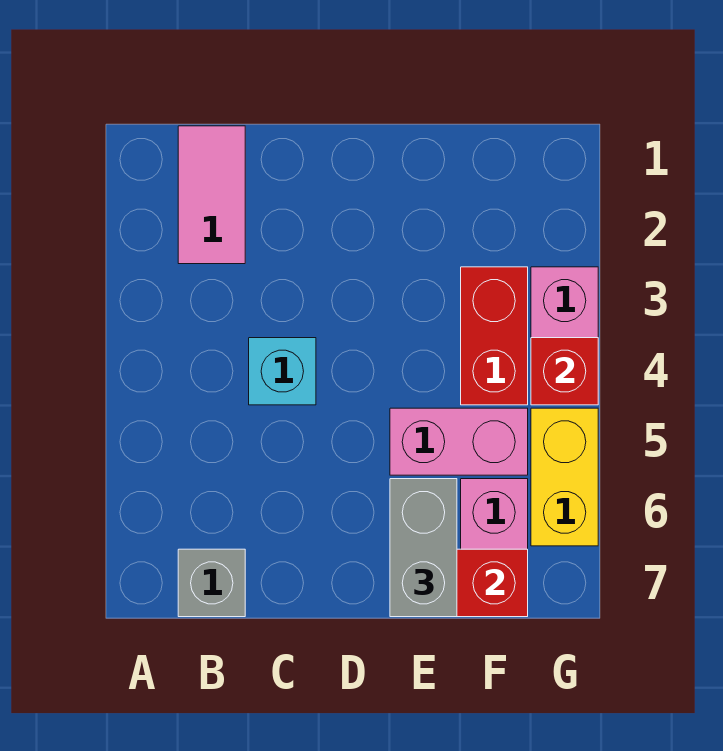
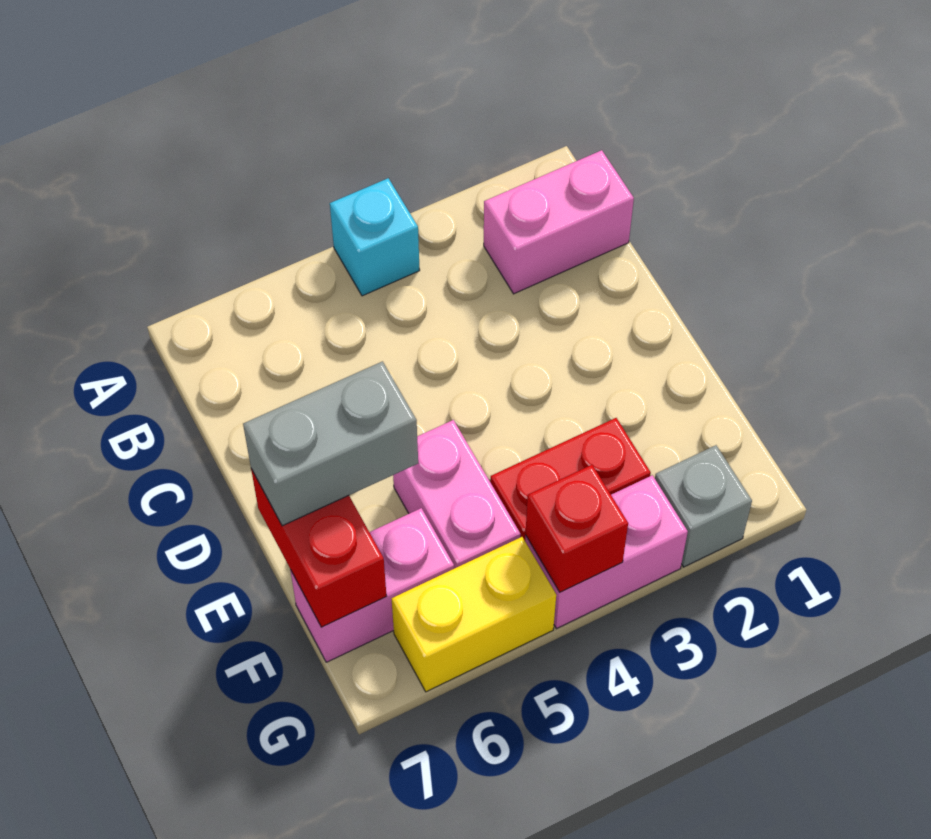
pink tile B1:B2 level 1 -> pink brick B1:B2 level 1
grey brick B7 level 1 -> grey brick G2 level 1
cyan brick C4 level 1 -> cyan brick A4 level 1

